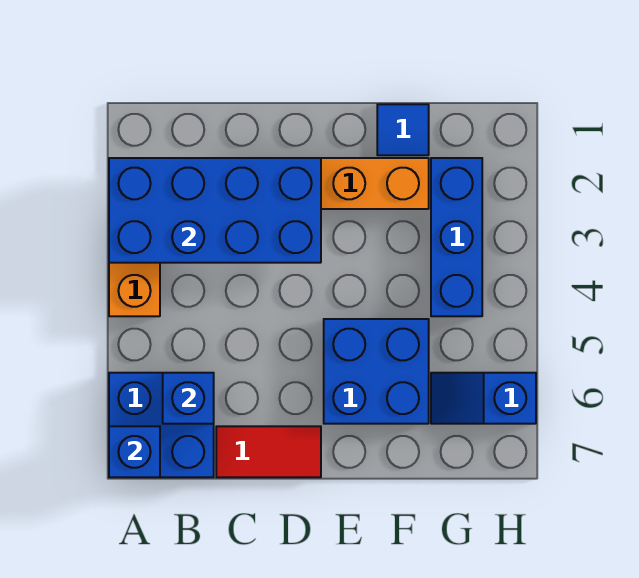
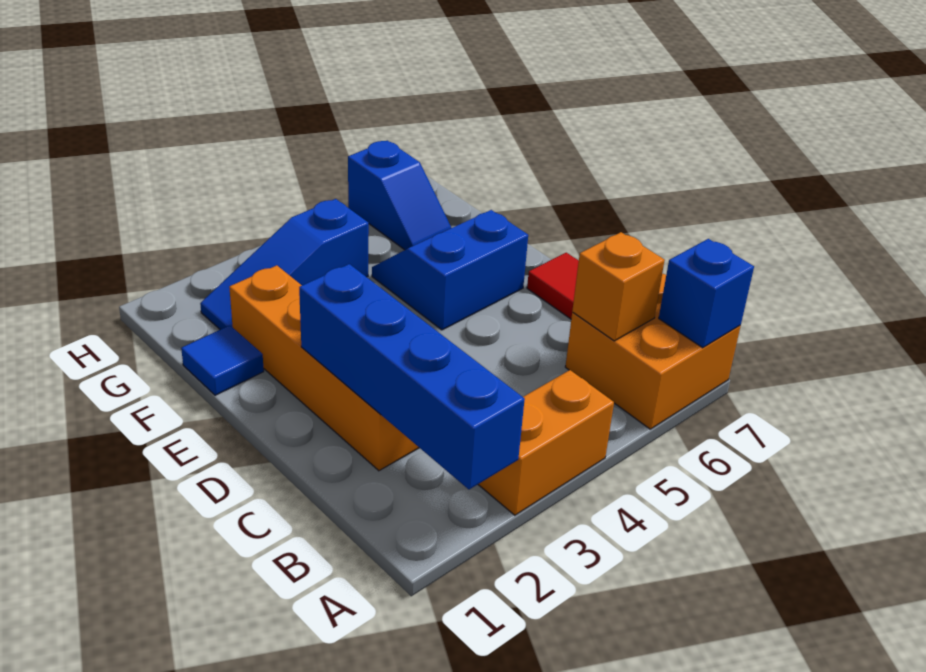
blue brick A2:D3 level 2 -> blue brick A2:D2 level 2
blue brick A6:B7 level 1 -> orange brick A6:B7 level 1
blue brick B6 level 2 -> orange brick B6 level 2
blue brick E5:F6 level 1 -> blue slope E5:F6 level 1 top E
blue brick G2:G4 level 1 -> blue slope G2:G4 level 1 top 4

